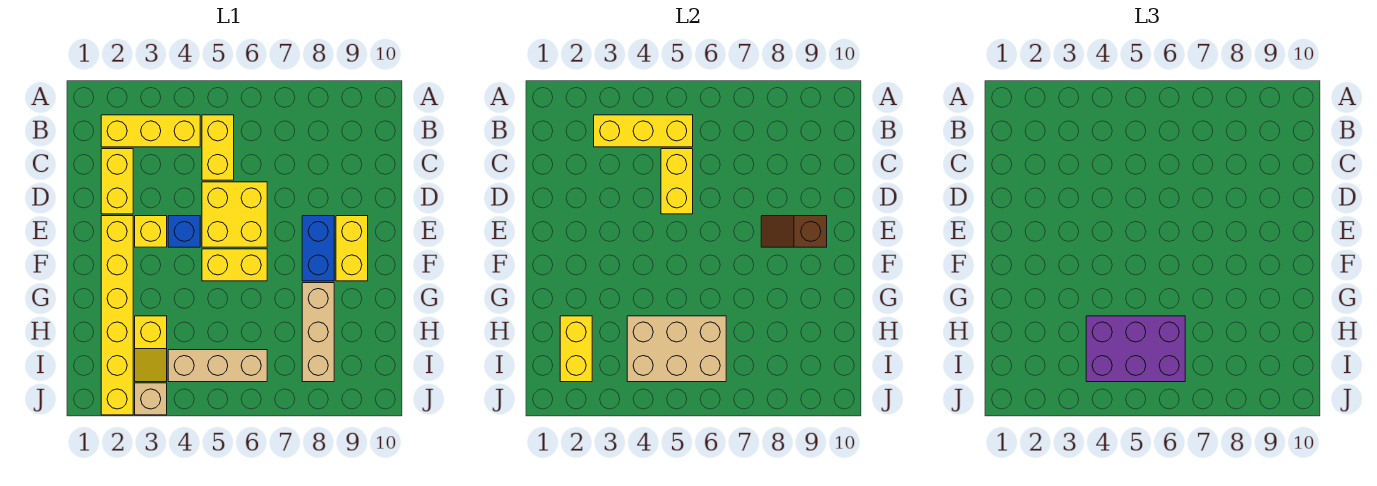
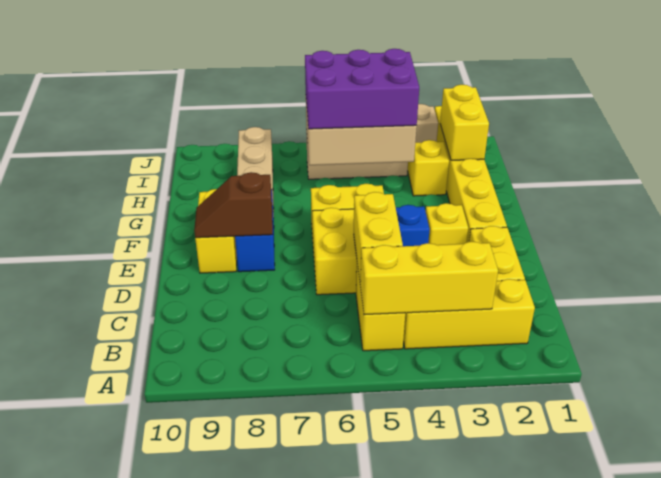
brown slope E8:E9 level 2 top 9 -> brown slope E8:E9 level 2 top 8

